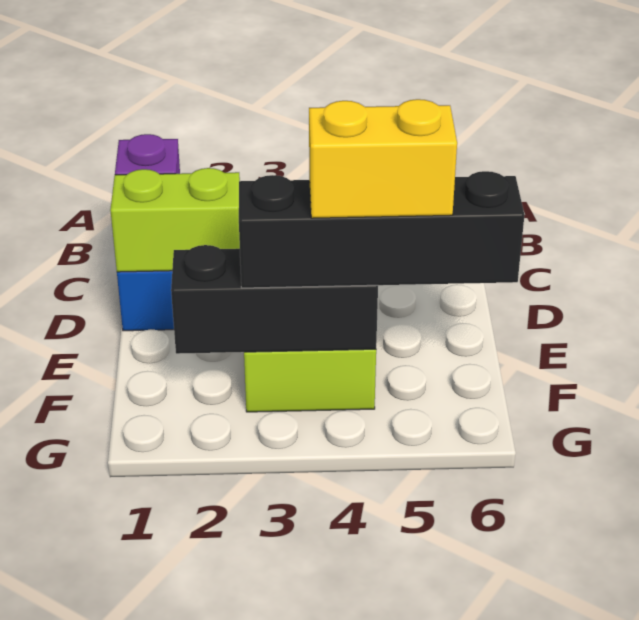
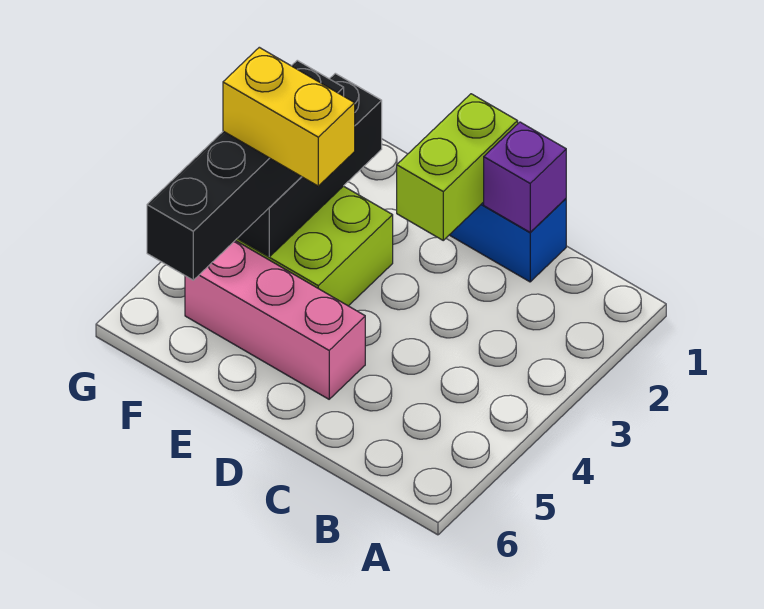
none -> pink brick D5:F5 level 1
yellow brick F4:F5 level 4 -> yellow brick E4:F4 level 4

